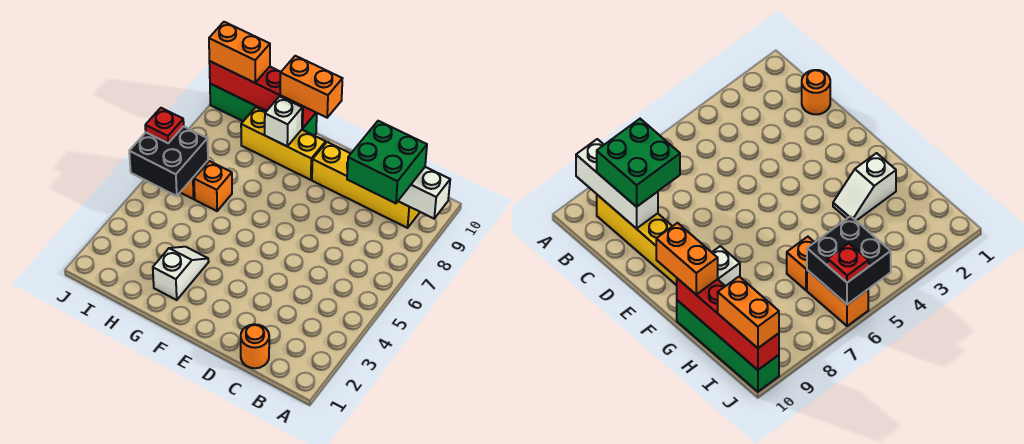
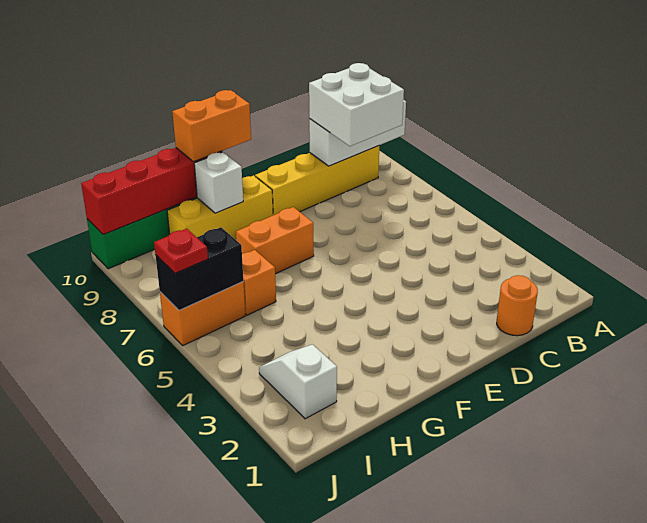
green brick B8:C9 level 3 -> white brick B8:C9 level 3
white slope G2:G3 level 1 top 2 -> white slope I2:I3 level 1 top 2
black brick I5:J6 level 2 -> black brick I6:J6 level 2
orange brick I10:J10 level 3 -> orange brick F7:G7 level 1

